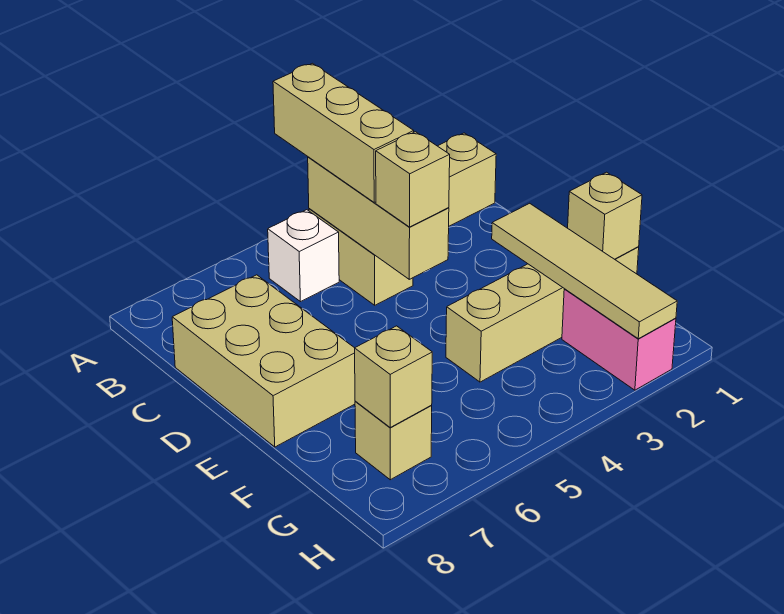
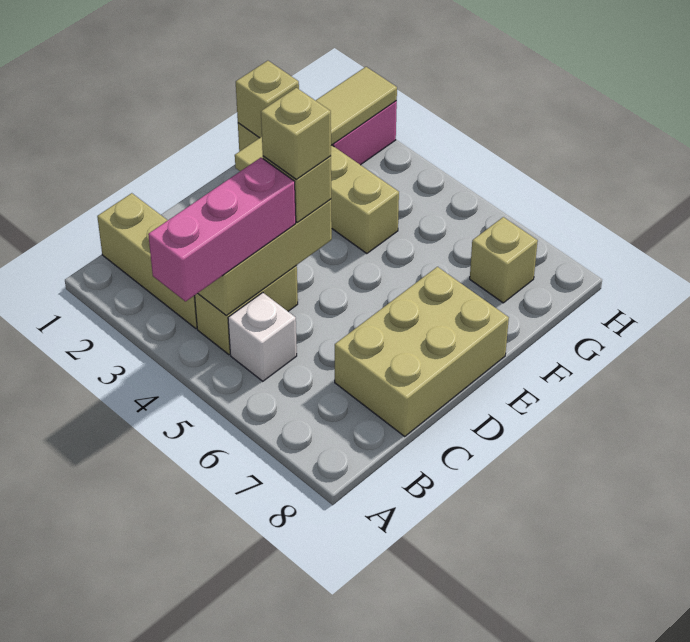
tan brick A4:C4 level 3 -> pink brick A4:C4 level 3
tan brick G7 level 2 -> tan brick D4 level 4

